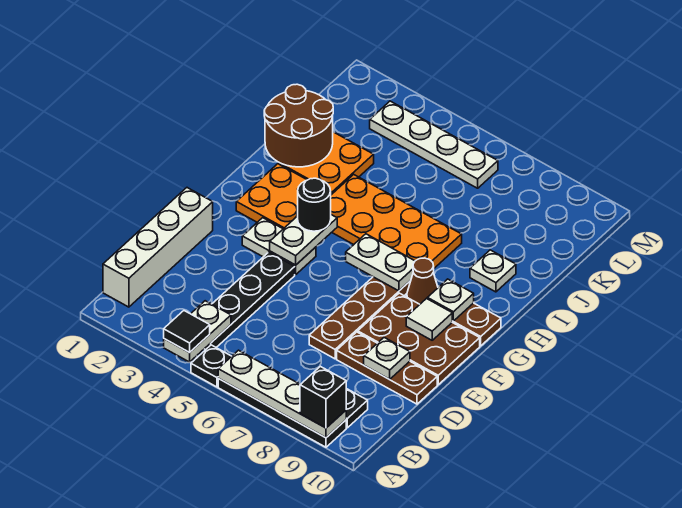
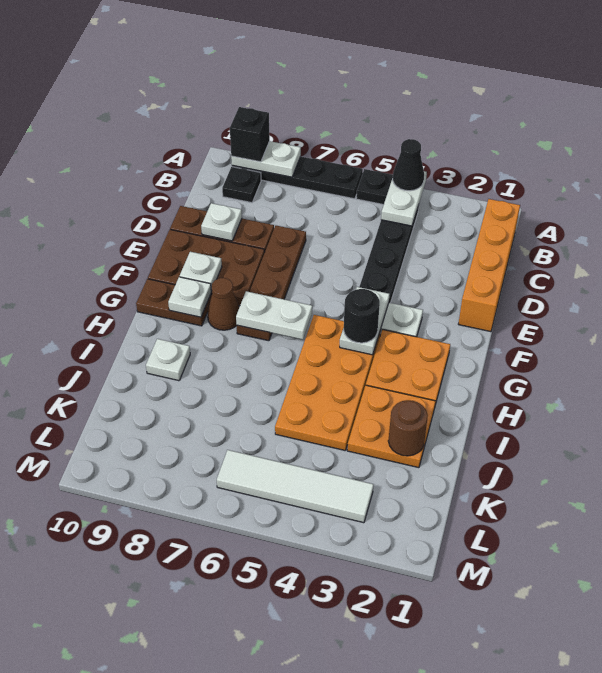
black tile A4 level 3 -> black cone A4 level 3
white plate A6:A9 level 2 -> white plate A8:A9 level 2
white brick B1:E1 level 1 -> orange brick B1:E1 level 1
white tile F9 level 2 -> white plate F9 level 2
orange plate H4:I7 level 1 -> orange plate G4:J5 level 1
brown round brick I1:J2 level 2 -> brown round brick J2 level 2
white plate L3:L6 level 1 -> white tile L3:L6 level 1

